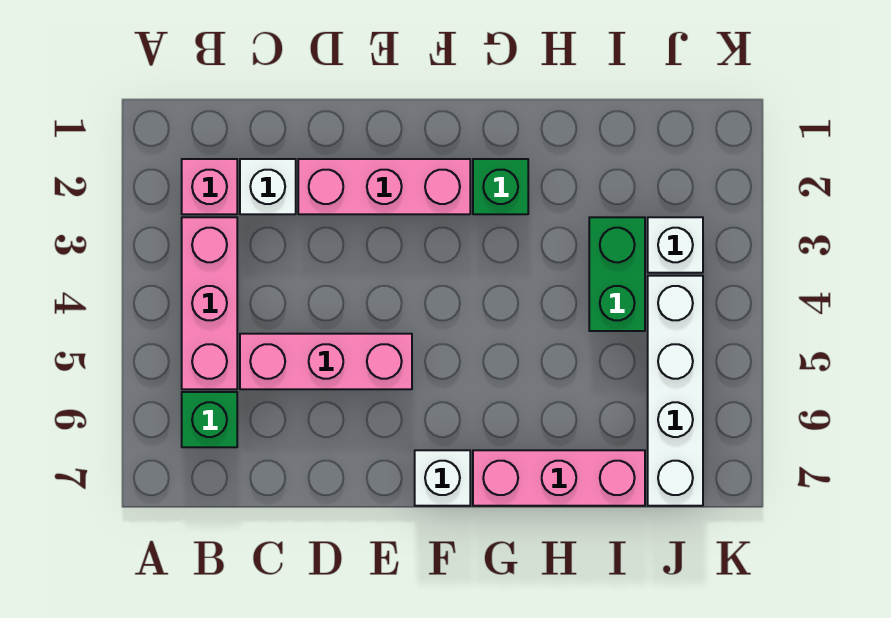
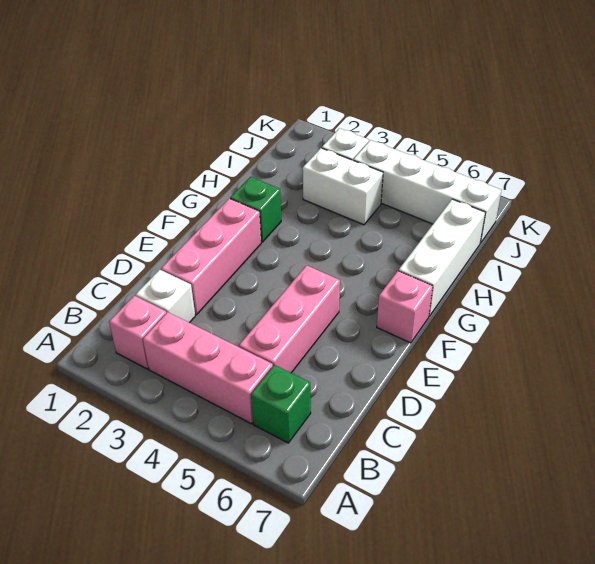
white brick F7 level 1 -> pink brick F7 level 1
pink brick G7:I7 level 1 -> white brick G7:I7 level 1
green brick I3:I4 level 1 -> white brick I3:I4 level 1

